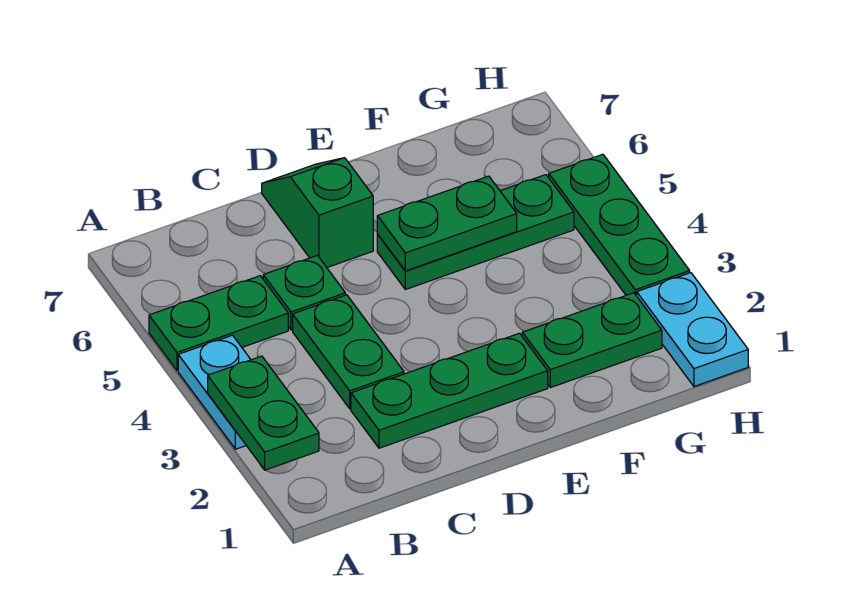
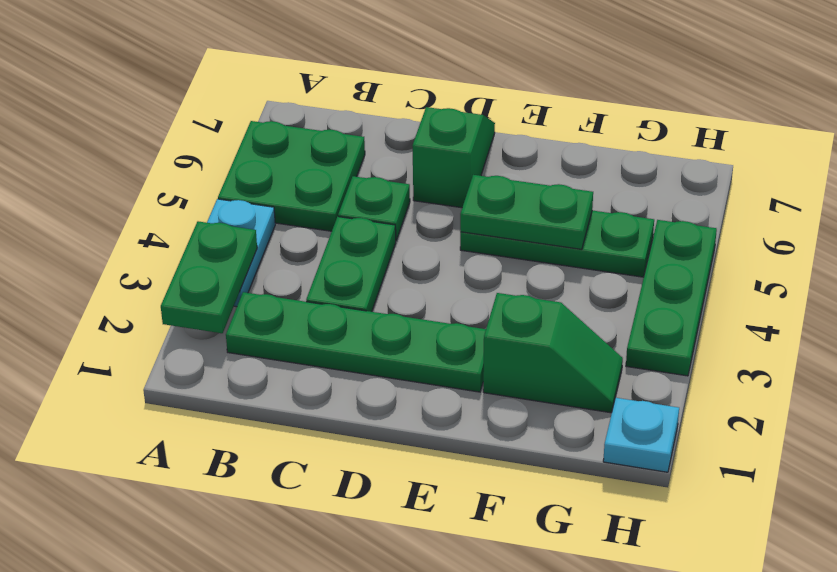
green plate A5:B5 level 1 -> green plate A5:B6 level 1
green plate C2:E2 level 1 -> green plate B2:E2 level 1
green plate F2:G2 level 1 -> green slope F2:G2 level 1 top F
cyan plate H1:H2 level 1 -> cyan plate H1 level 1

